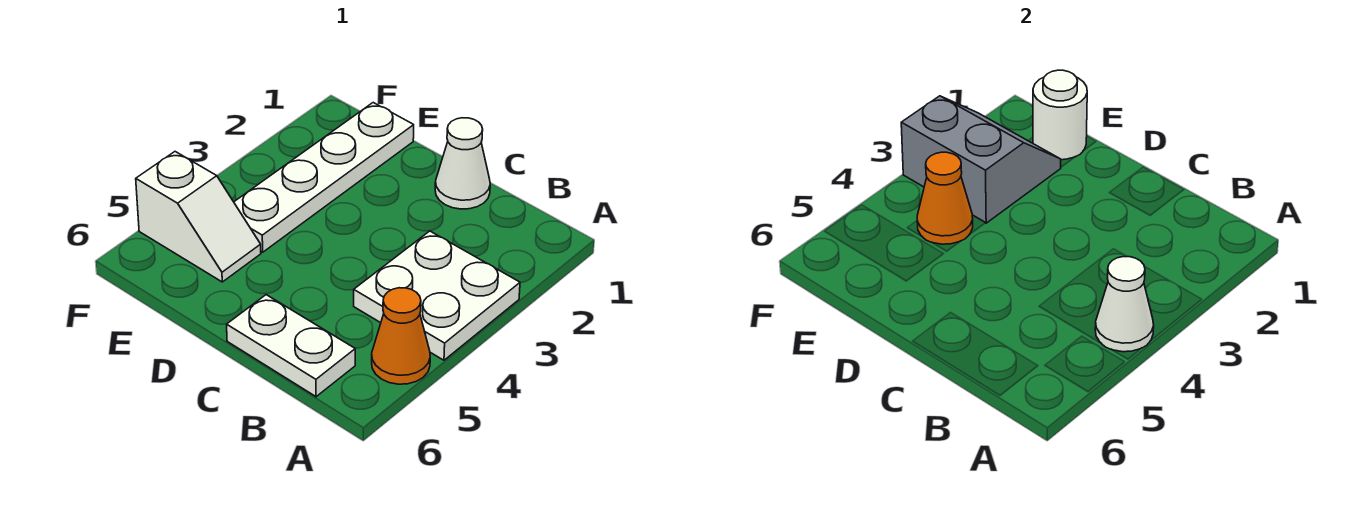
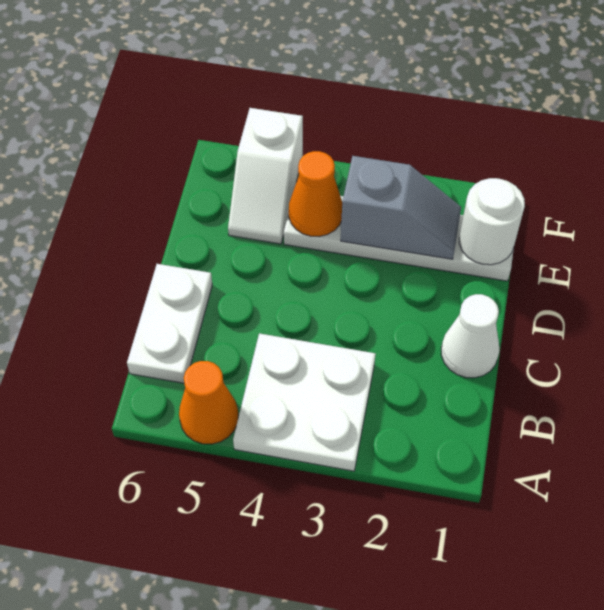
white cone A4 level 2 -> none
grey slope E2:F3 level 2 top 3 -> grey slope E2:E3 level 2 top 3

